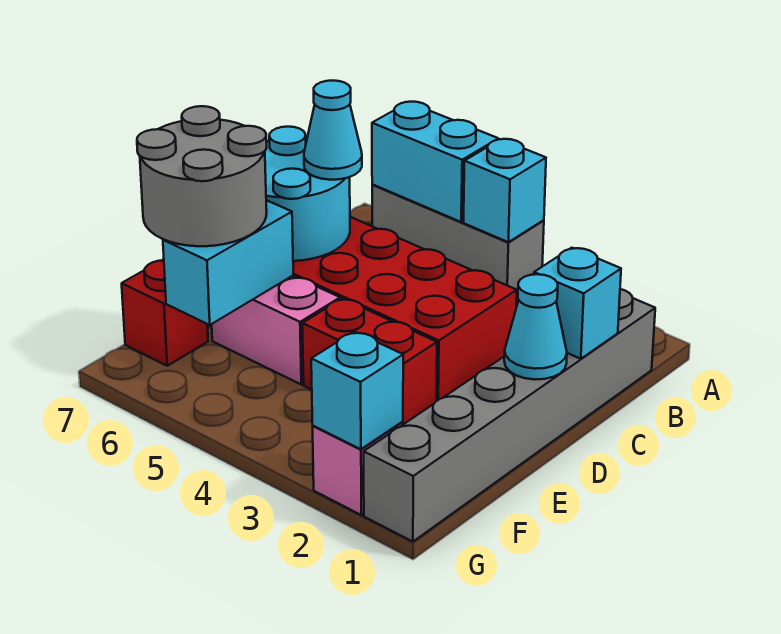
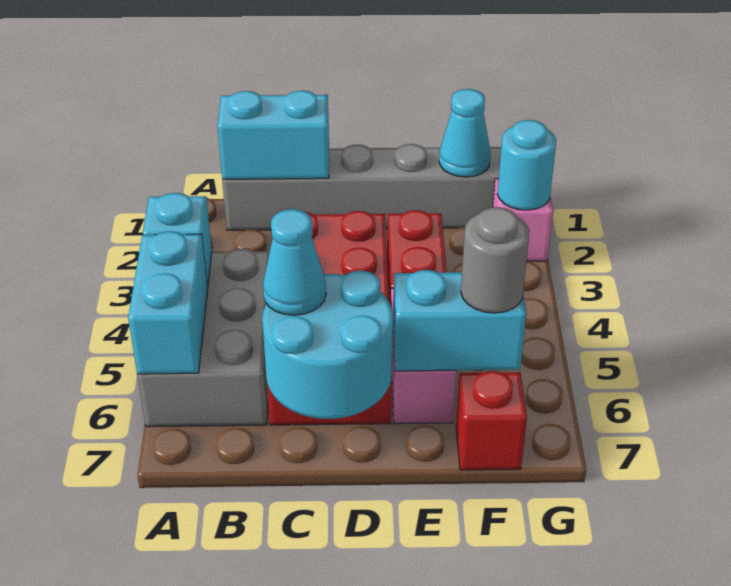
grey brick A4:A6 level 1 -> grey brick A4:B6 level 1
cyan brick C1 level 2 -> cyan brick B1:C1 level 2
cyan cone D1 level 2 -> cyan cone F1 level 2
grey round brick E6:F7 level 3 -> grey round brick F6 level 3
cyan brick G2 level 2 -> cyan round brick G2 level 2

